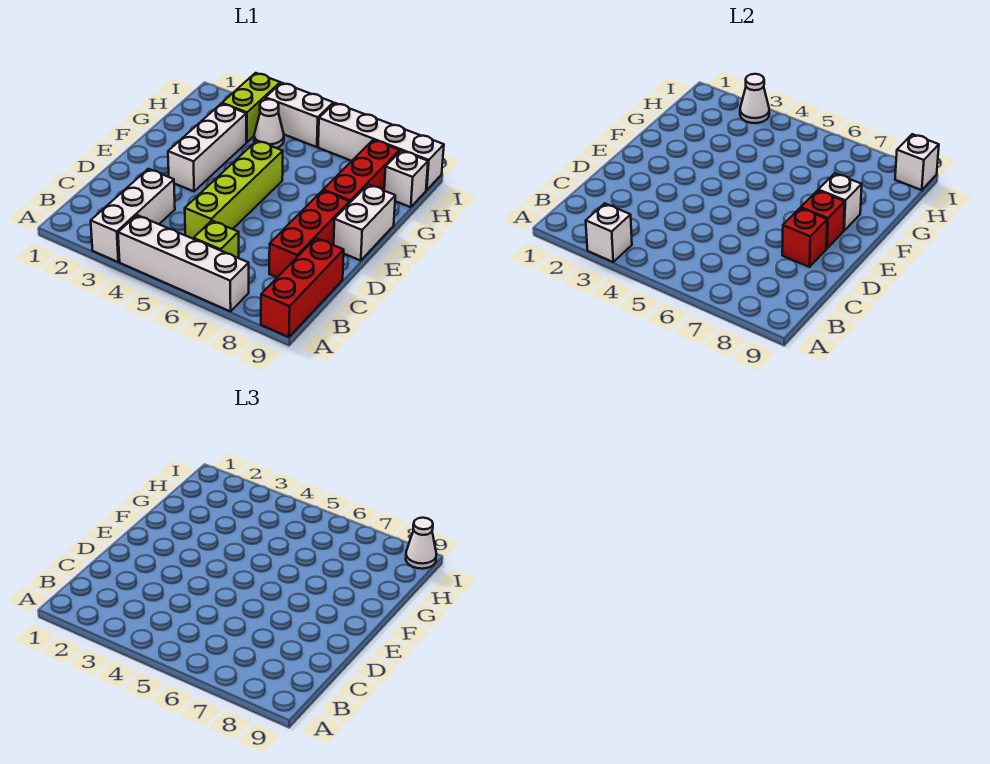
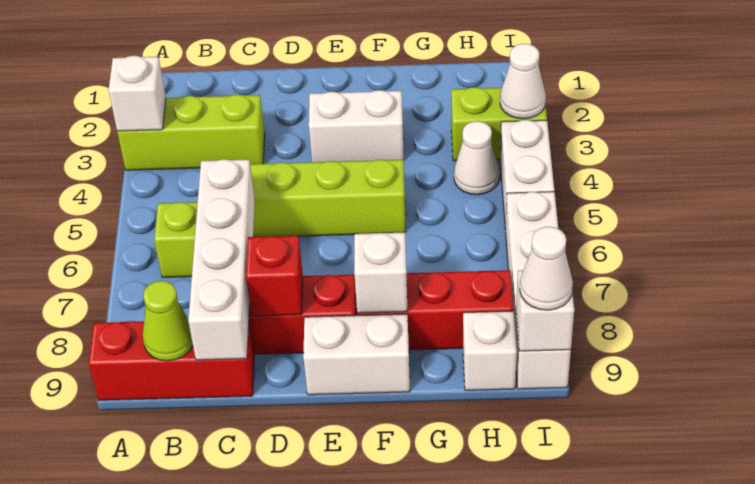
white brick A3:C3 level 1 -> lime brick A3:C3 level 1
white brick A4:A7 level 1 -> white brick C6:C9 level 2
none -> lime cone B9 level 2
white brick E3:G3 level 1 -> white brick E3:F3 level 1
red brick E8 level 2 -> none

